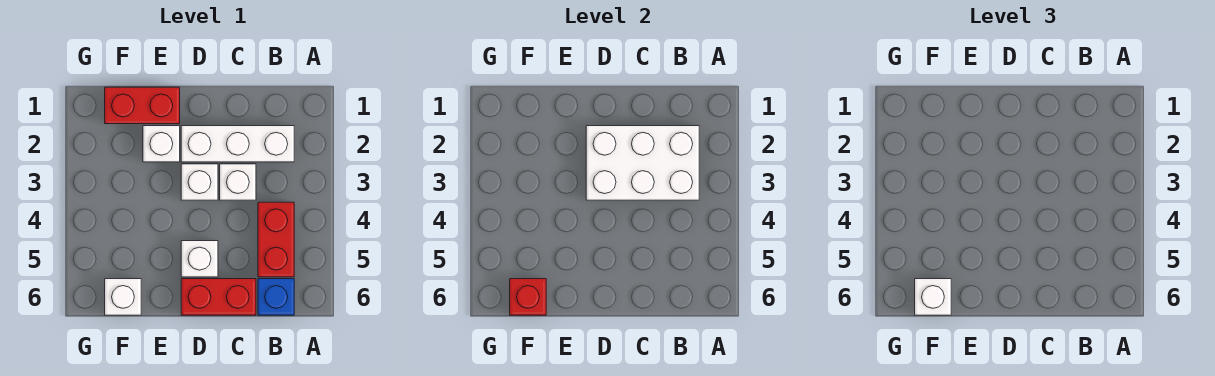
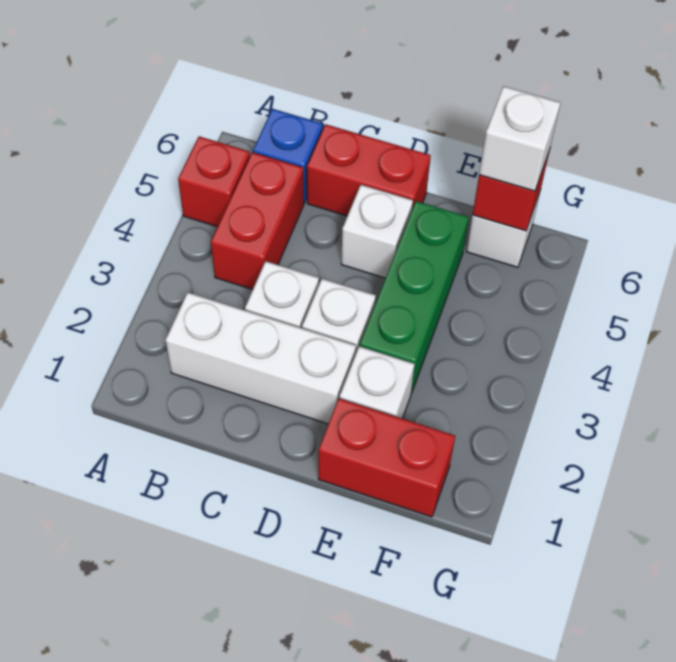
none -> red brick A5 level 1
white brick B2:D3 level 2 -> none
none -> green brick E3:E5 level 1

